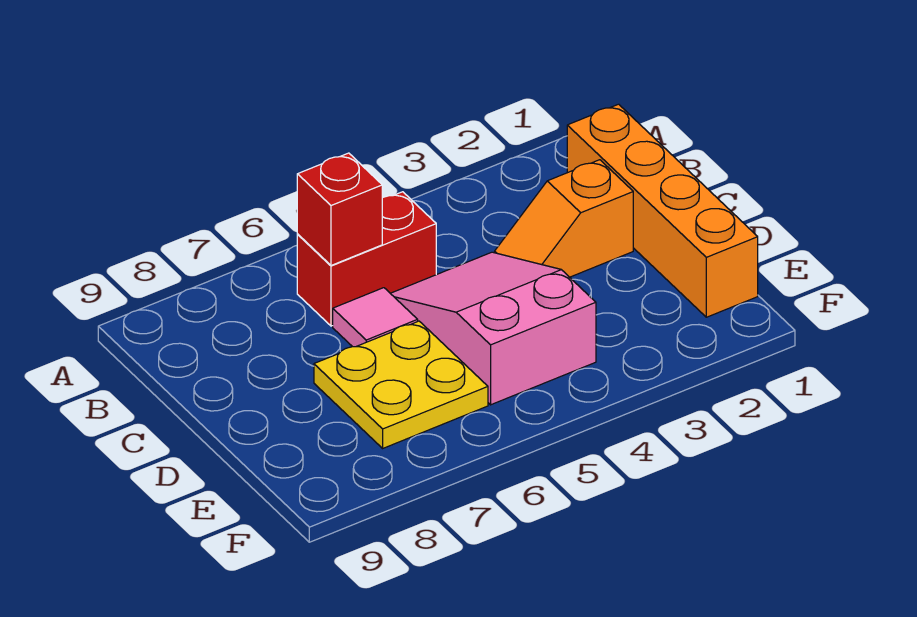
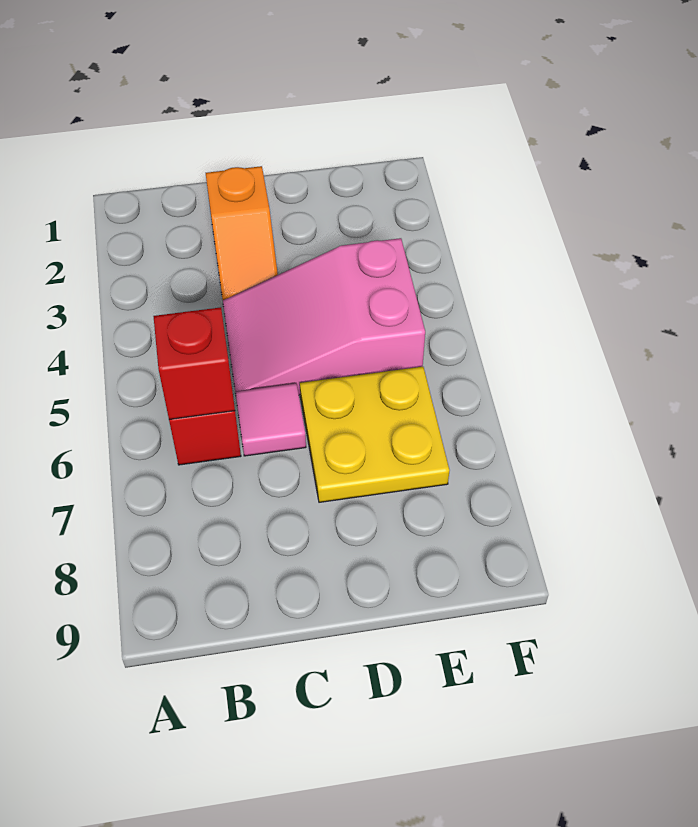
orange brick B1:E1 level 1 -> none

